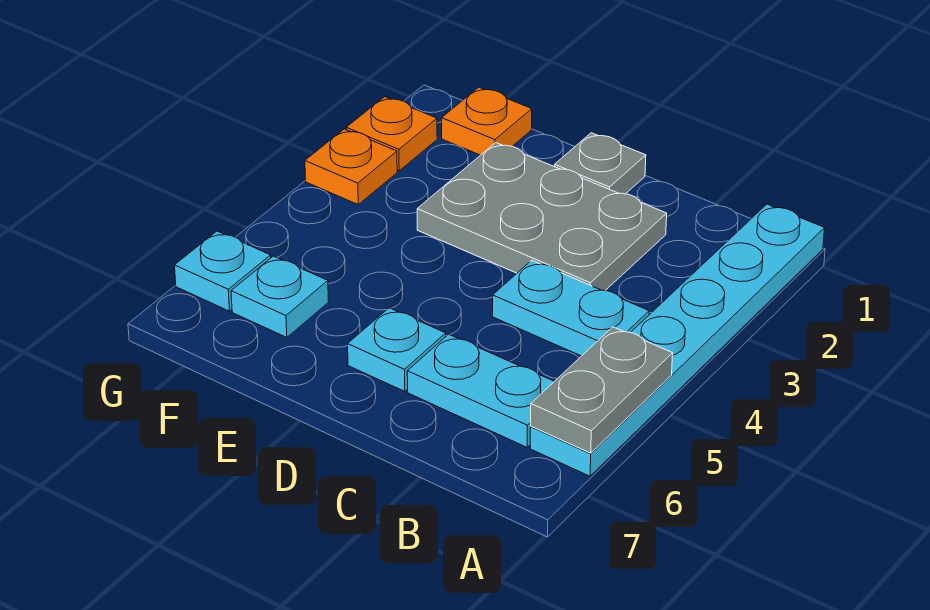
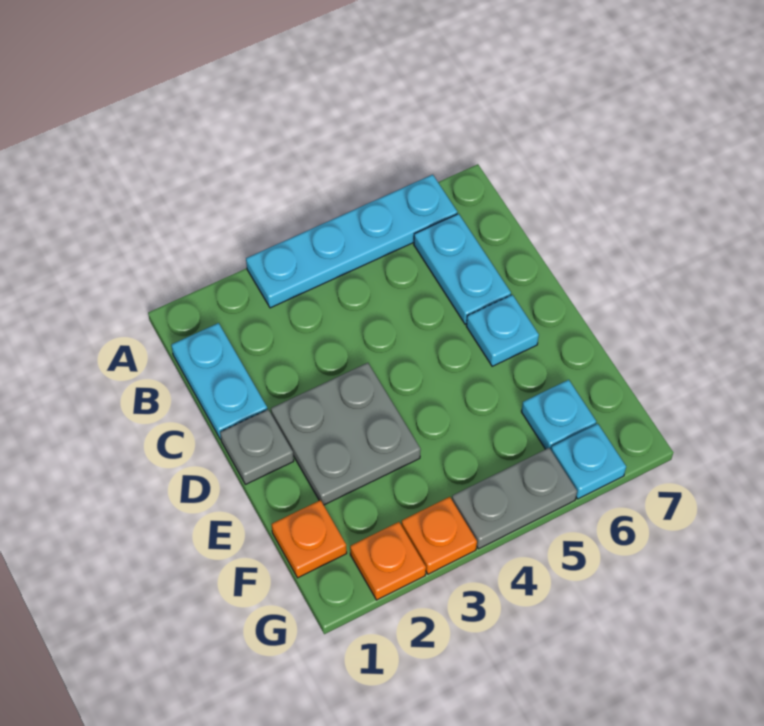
cyan plate A1:A6 level 1 -> cyan plate A3:A6 level 1
grey plate A5:A6 level 2 -> grey plate G4:G5 level 1
cyan plate B4:C4 level 1 -> cyan plate B1:C1 level 1
grey plate C2:E3 level 1 -> grey plate D2:E3 level 1

